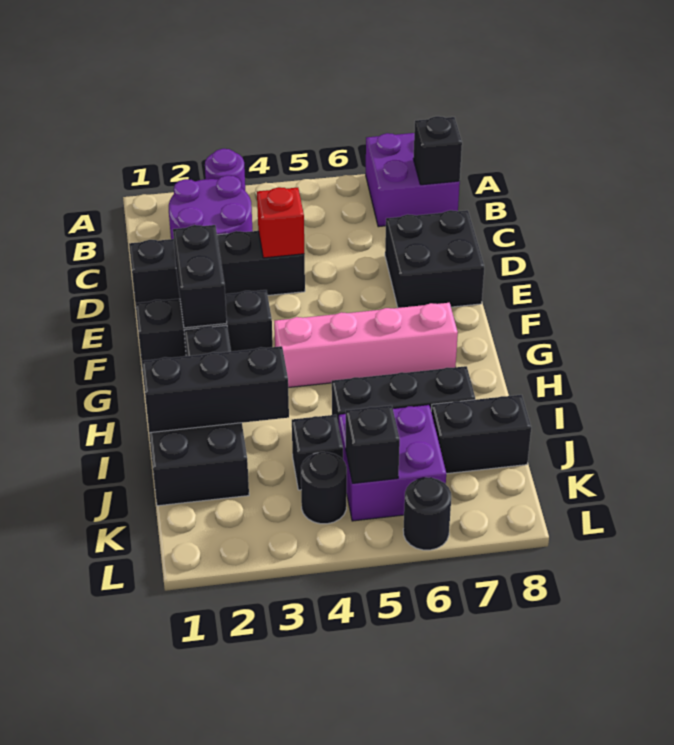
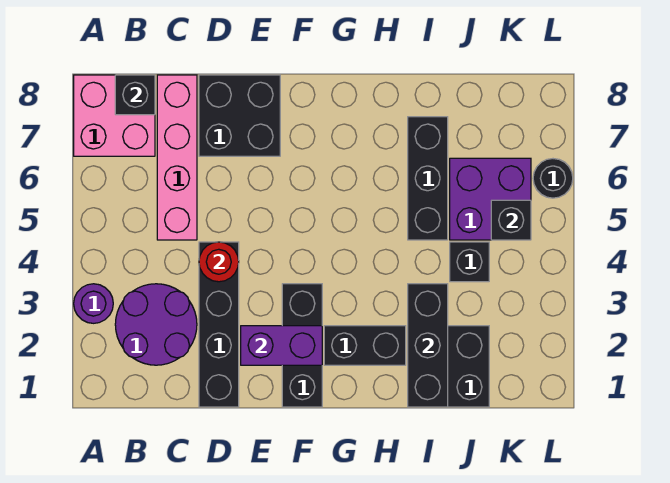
purple brick A7:B8 level 1 -> pink brick A7:B8 level 1
red brick D4 level 2 -> red round brick D4 level 2
black brick E2:F2 level 2 -> purple brick E2:F2 level 2
pink brick G4:G7 level 1 -> pink brick C5:C8 level 1
black brick J7:J8 level 1 -> none
black round brick K4 level 1 -> none

